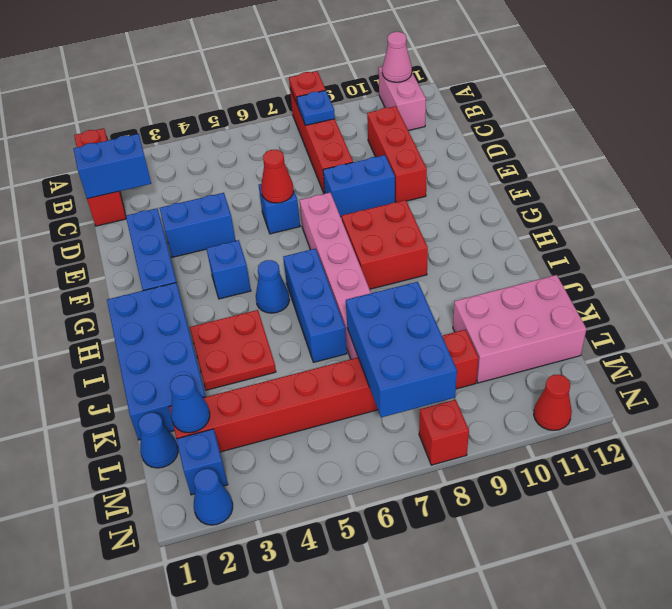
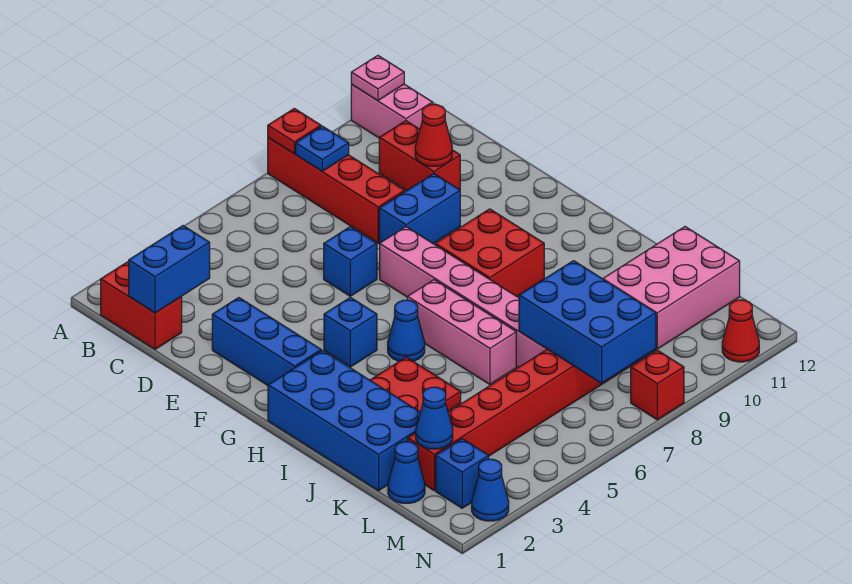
red brick A1:C1 level 1 -> red brick B1:C1 level 1
pink cone A11 level 2 -> pink plate A11 level 2
red brick C10:E10 level 1 -> red brick C10:D10 level 1
blue brick E3:E4 level 1 -> none
red cone E6 level 2 -> red cone D10 level 2
blue brick H6:J6 level 1 -> pink brick H6:J6 level 1

